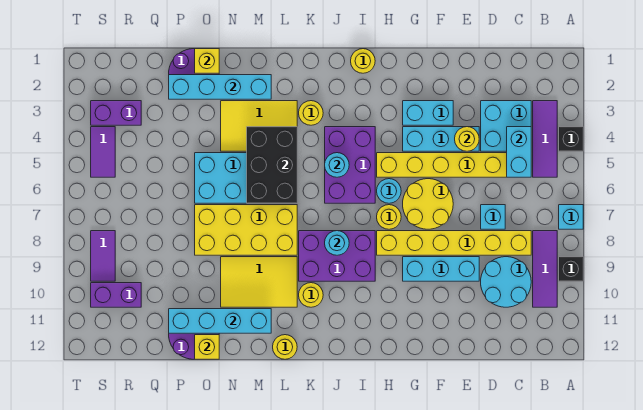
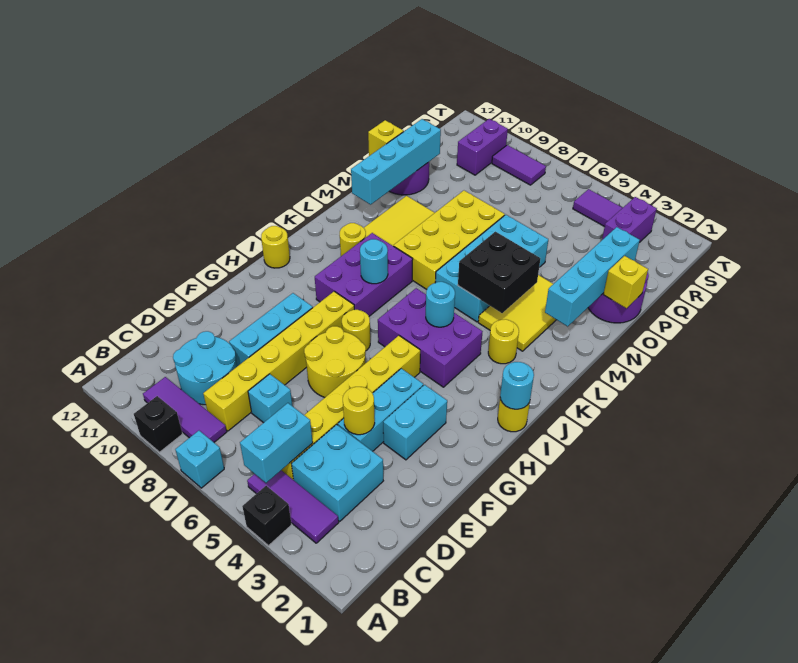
cyan brick C4:C5 level 2 -> cyan brick B5:C5 level 2
cyan round brick H6 level 1 -> cyan round brick I1 level 2
black brick L4:M6 level 2 -> black brick L4:M5 level 2
yellow round brick L12 level 1 -> yellow round brick I12 level 1

